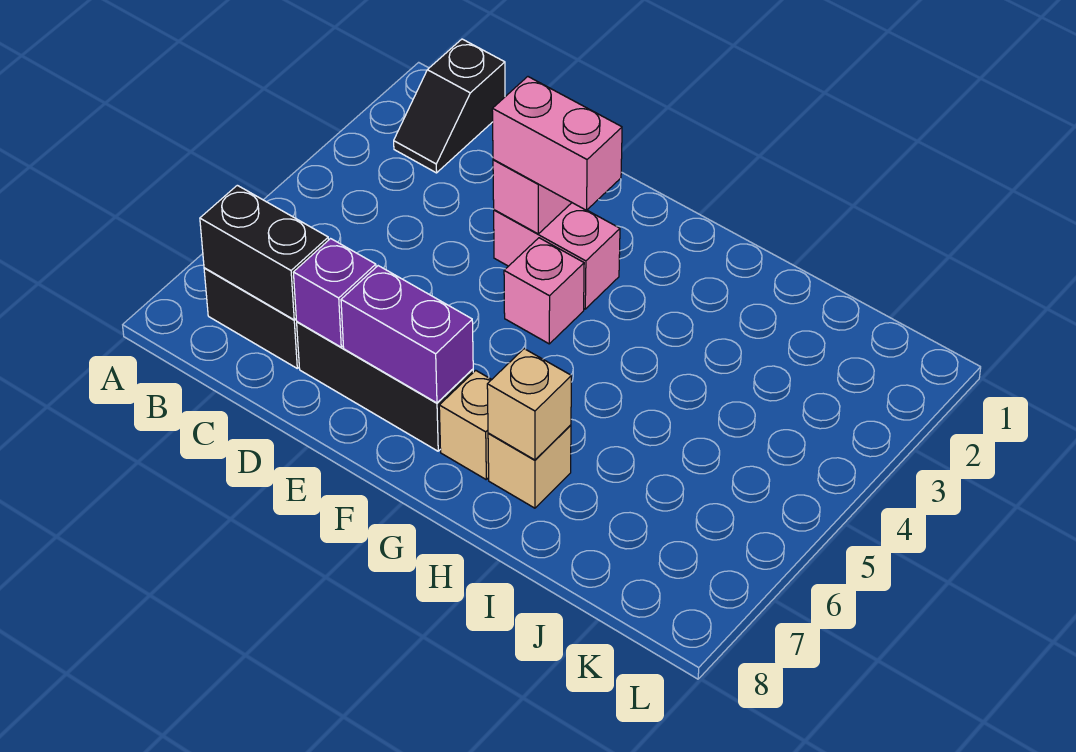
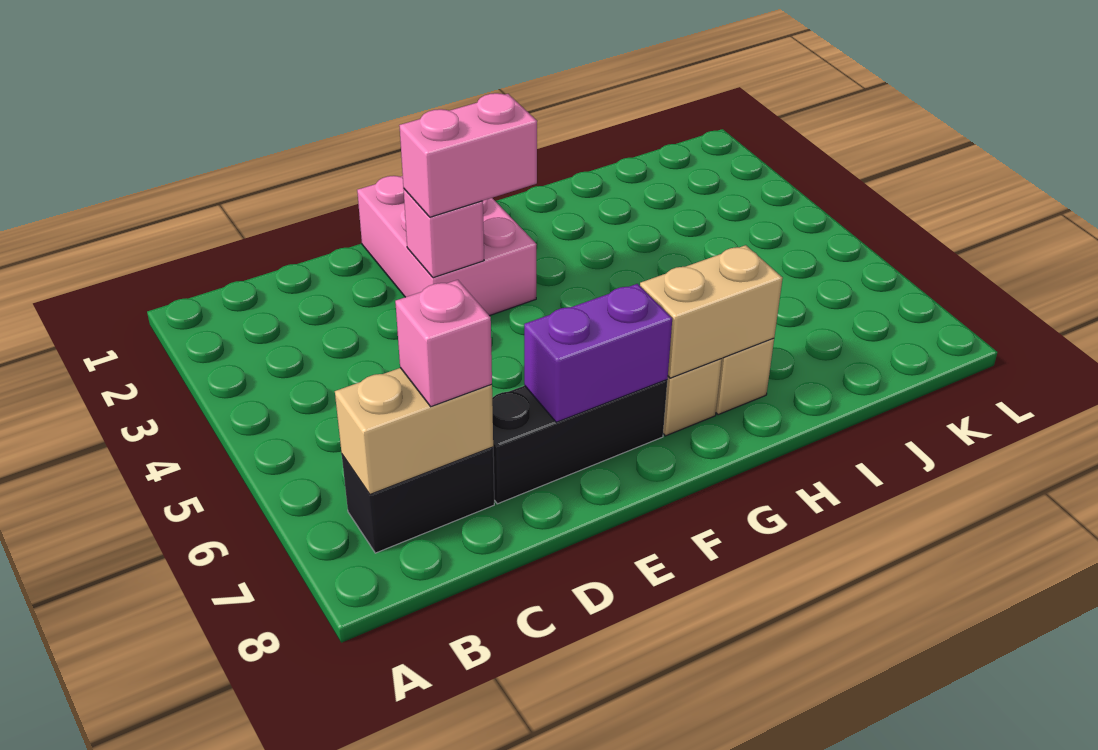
black slope B1:B2 level 1 top 1 -> none
black brick B7:C7 level 2 -> tan brick B7:C7 level 2
purple brick D7 level 2 -> none
pink brick E3:F3 level 1 -> pink brick E1:F3 level 1
pink brick F4 level 1 -> pink brick C7 level 3
tan brick H7 level 2 -> tan brick G7:H7 level 2

